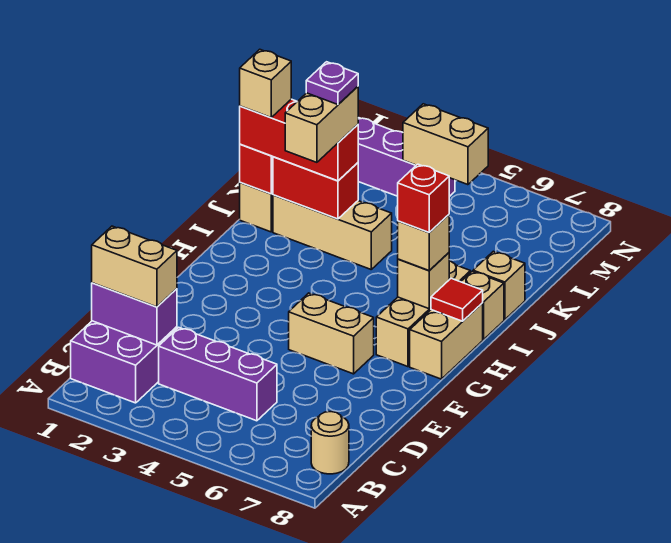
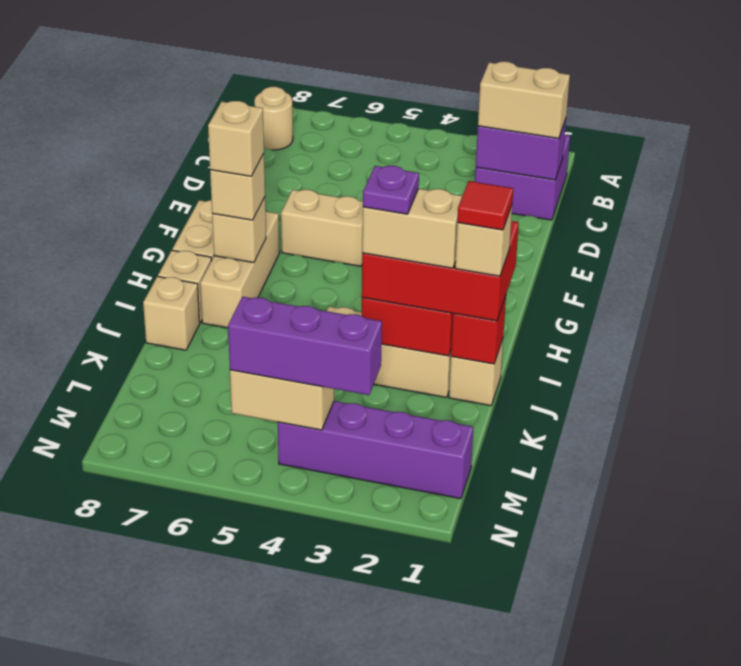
purple brick C3:C5 level 1 -> purple brick M3:M5 level 3
red brick H7 level 4 -> tan brick H7 level 4
red tile H8 level 2 -> red tile J1 level 5
tan brick I3:J3 level 4 -> tan brick J2:J3 level 4
red brick J1:J3 level 3 -> red brick I1:J3 level 3

